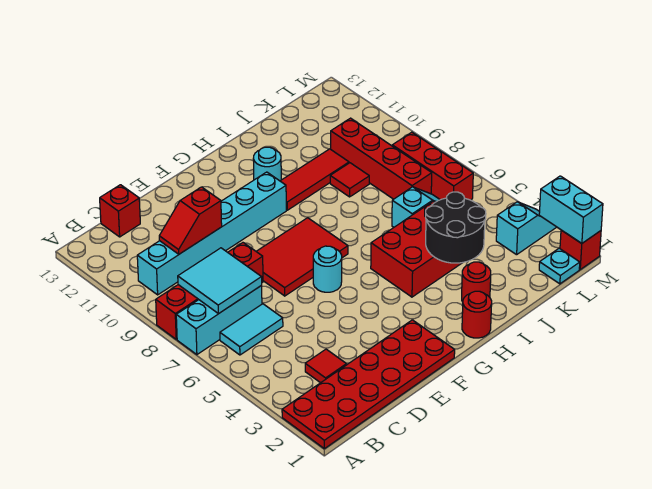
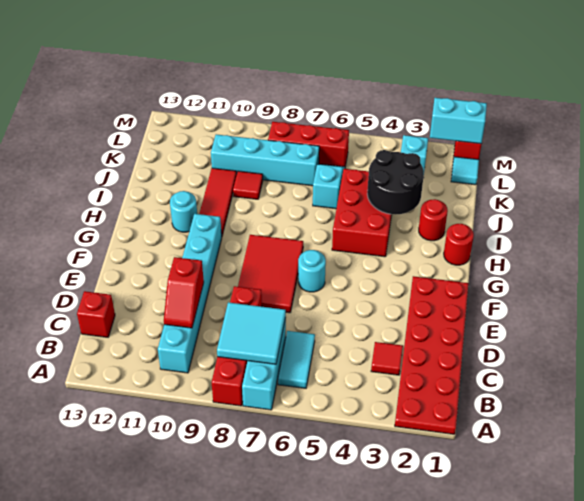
red brick K7:K10 level 1 -> cyan brick K7:K10 level 1
cyan plate L1 level 1 -> cyan tile L1 level 1

